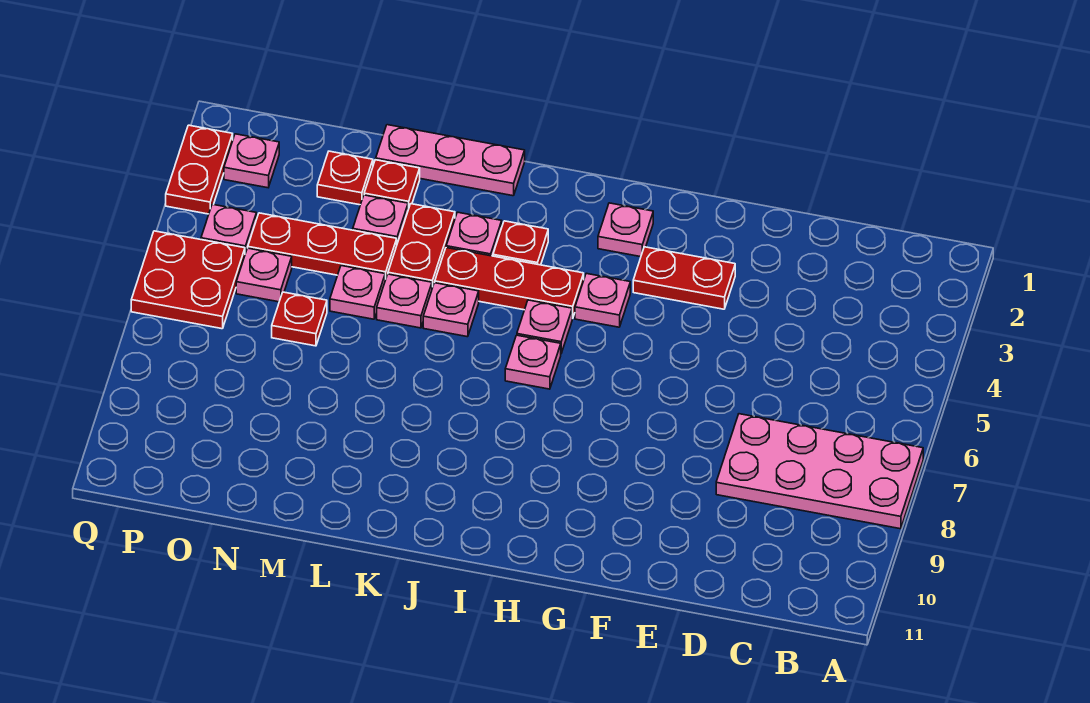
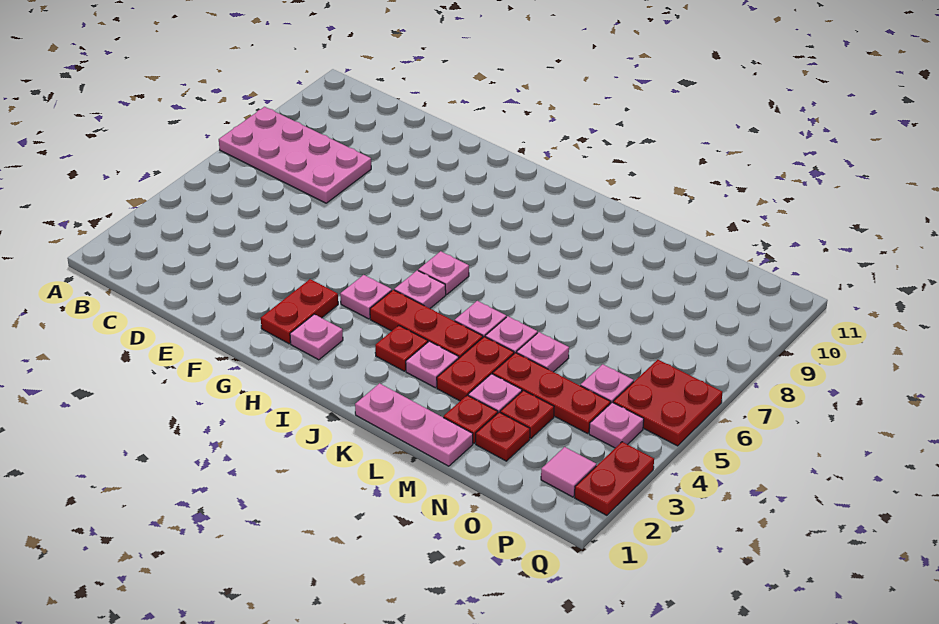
red plate F3:G3 level 1 -> red plate G2:G3 level 1
red plate N6 level 1 -> red plate N3 level 1
pink plate P2 level 1 -> pink tile P2 level 1

